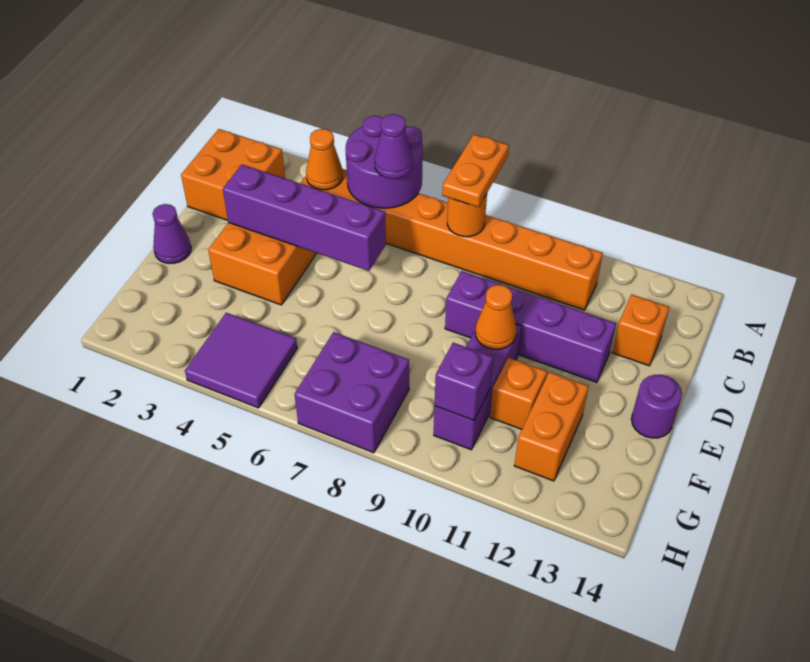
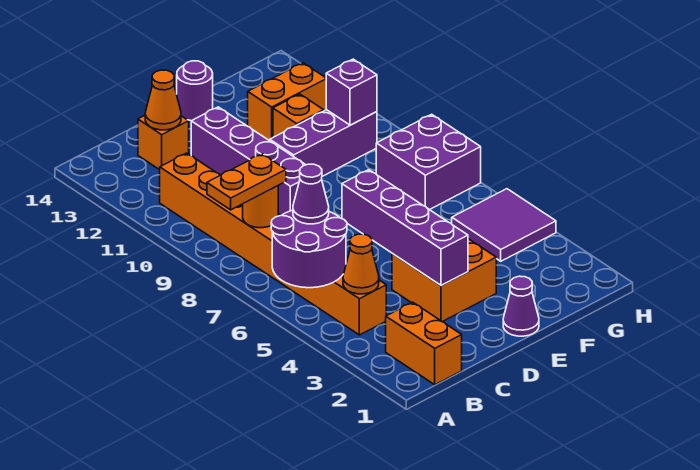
orange brick B1:C2 level 1 -> orange brick B1:B2 level 1
orange cone E10 level 2 -> orange cone C13 level 2

